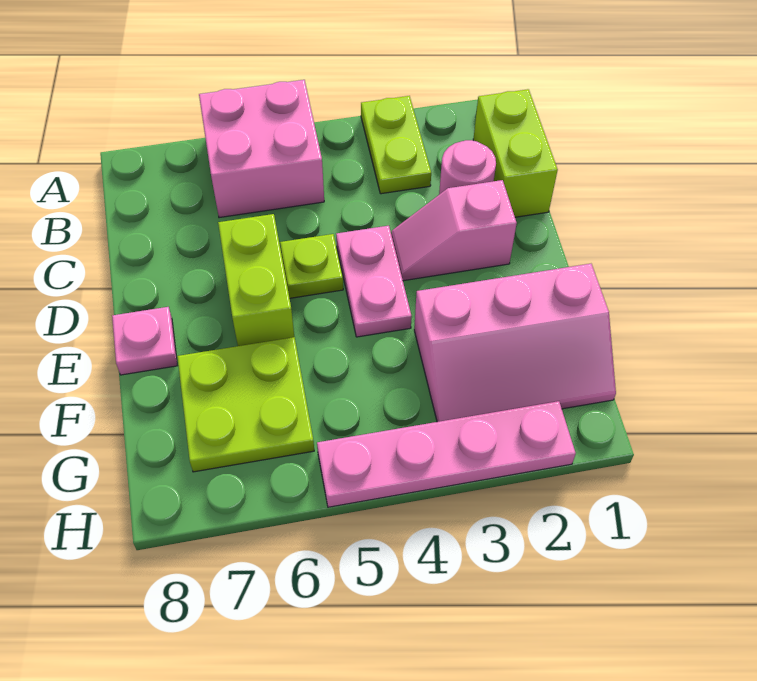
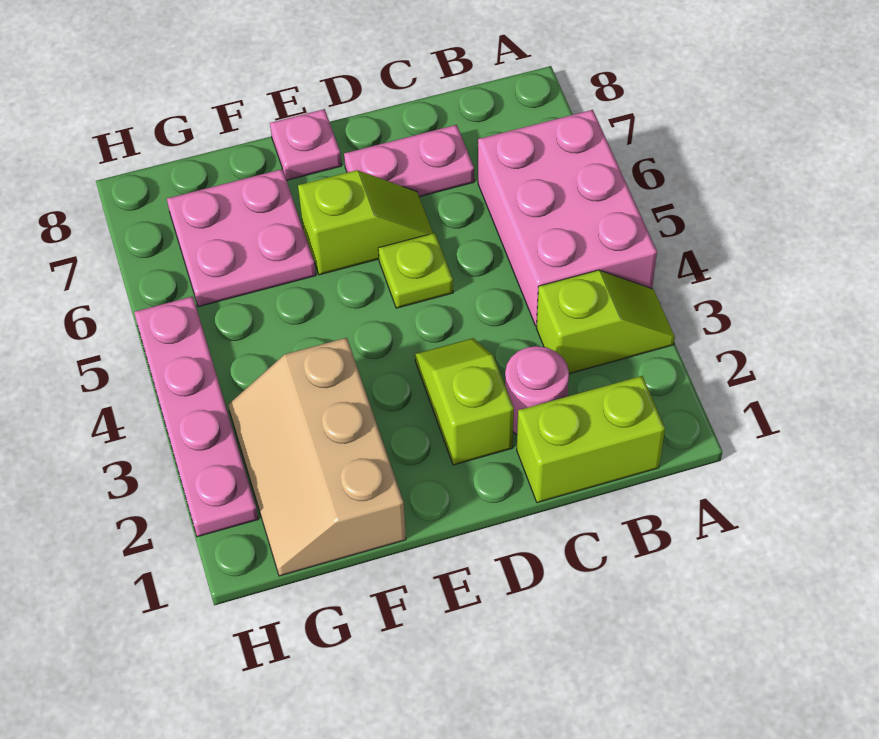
lime plate A3:B3 level 1 -> lime slope A3:B3 level 1 top B
pink brick A5:B6 level 1 -> pink brick A4:B6 level 1
pink slope D2:D3 level 1 top 2 -> lime slope D2:D3 level 1 top 2
pink plate D4:E4 level 1 -> pink plate C7:D7 level 1
lime brick D6:E6 level 1 -> lime slope D6:E6 level 1 top E
pink slope F1:G3 level 1 top F -> tan slope F1:G3 level 1 top F
lime plate F6:G7 level 1 -> pink plate F6:G7 level 1

